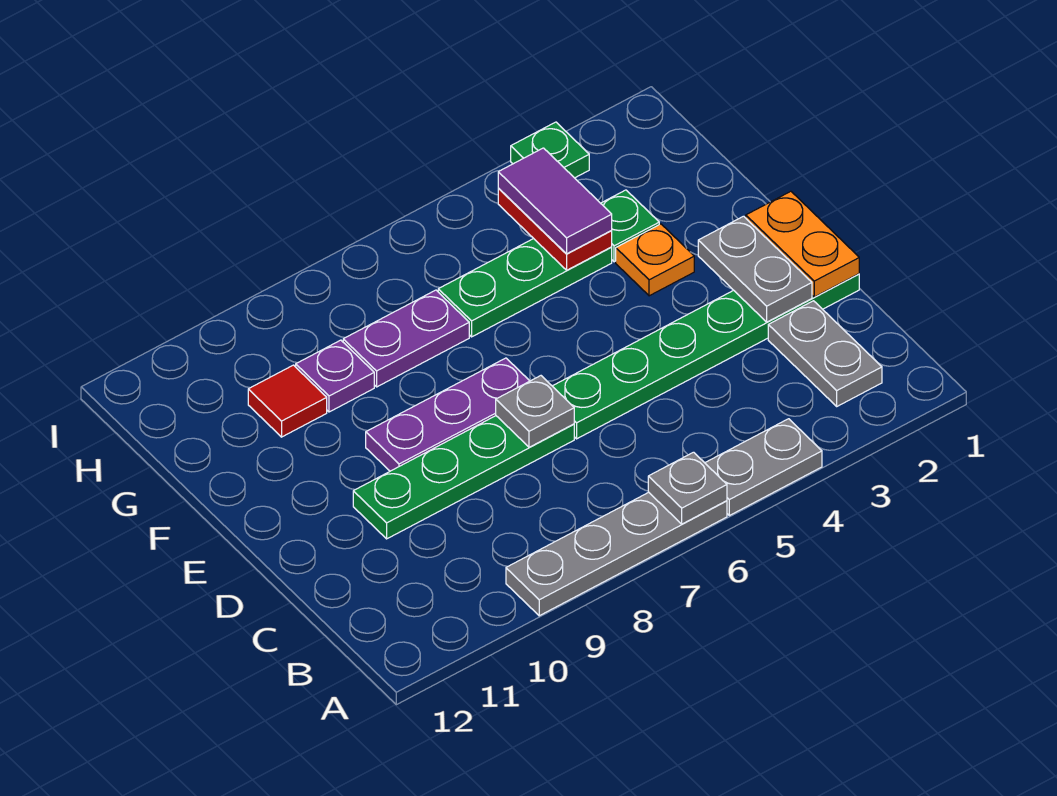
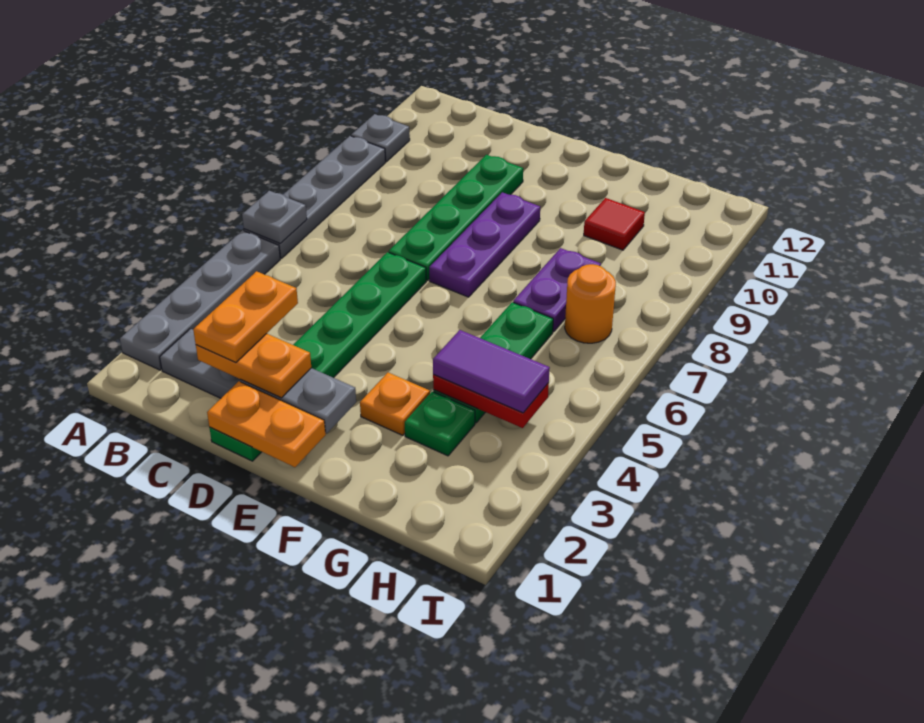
grey plate A4:A5 level 1 -> grey plate A2:A5 level 1
none -> orange plate C2:D2 level 3
none -> orange plate C2:C3 level 4
grey plate D7 level 2 -> grey plate A10 level 1
purple plate G9 level 1 -> none
none -> orange round brick H7 level 1
green plate I3 level 1 -> none

